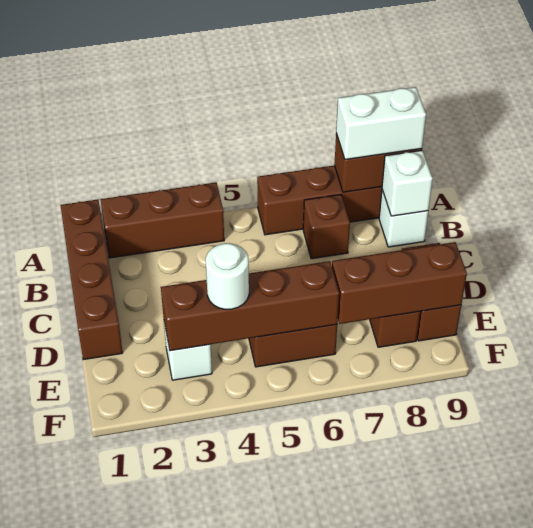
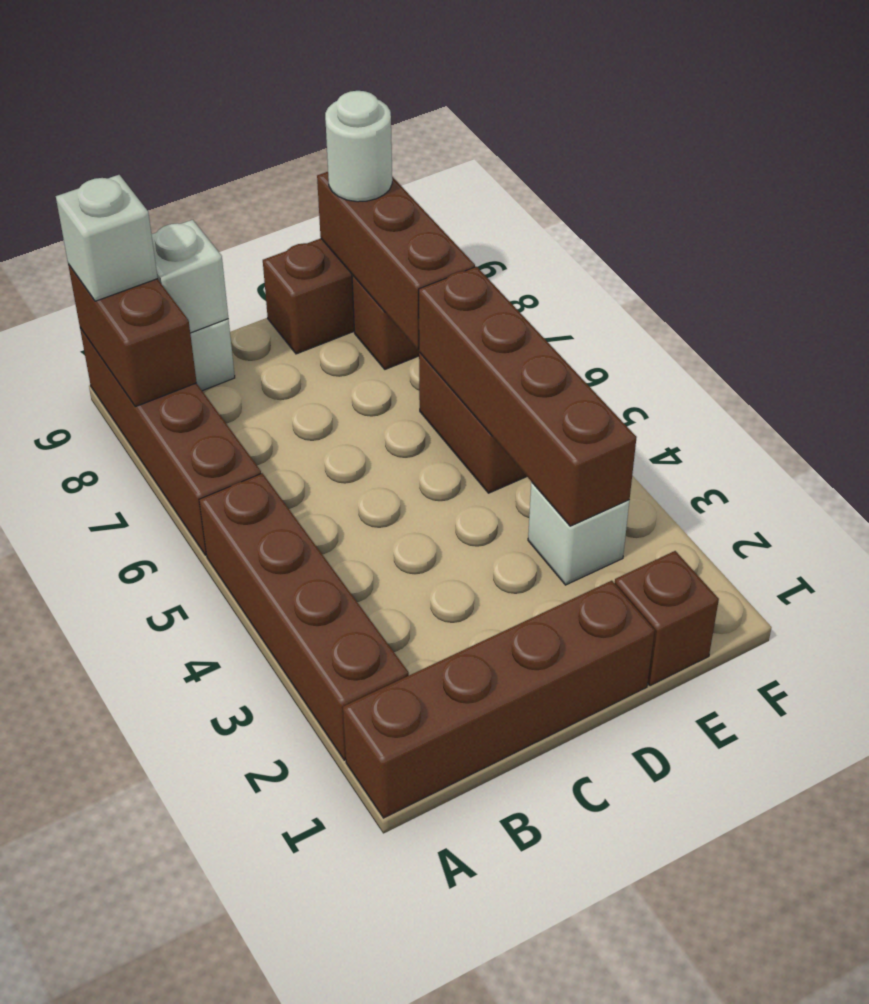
brown brick A2:A4 level 1 -> brown brick A2:A5 level 1
white brick A8:A9 level 3 -> white brick A9 level 3
brown brick B7 level 1 -> brown brick E1 level 1
white round brick E4 level 3 -> white round brick E9 level 3

